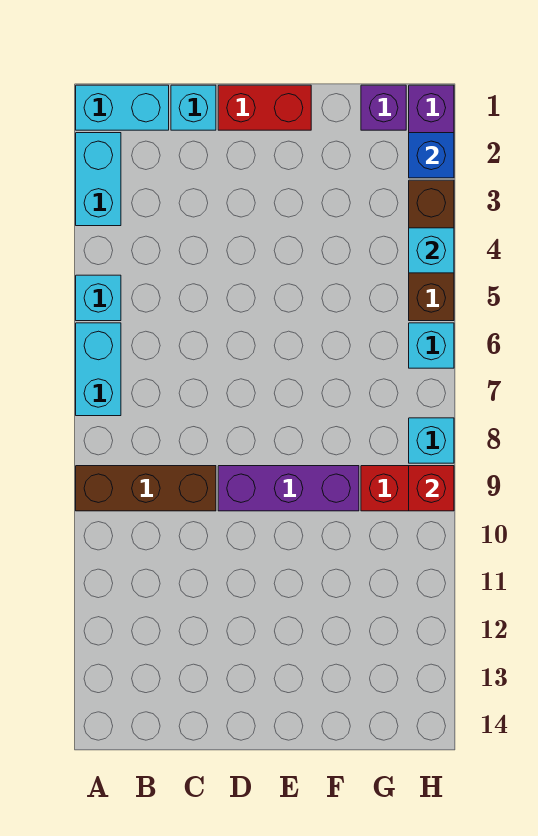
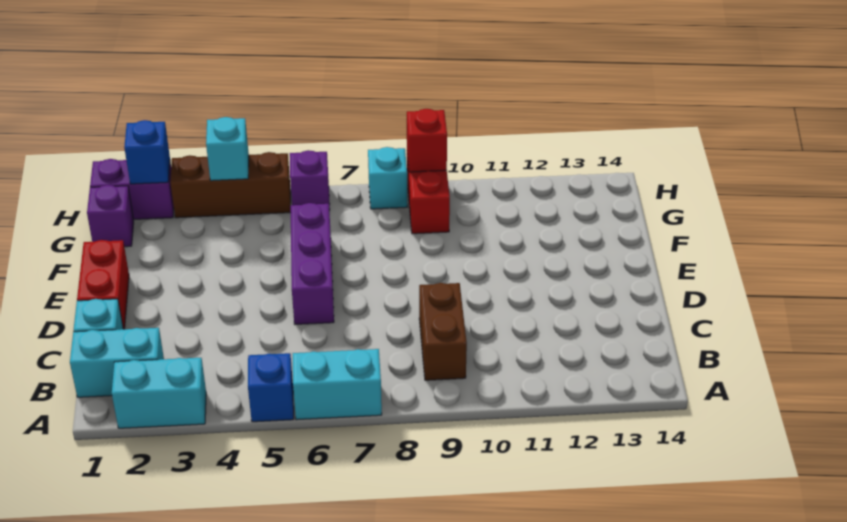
cyan brick A1:B1 level 1 -> cyan brick B1:B2 level 1
cyan brick A5 level 1 -> blue brick A5 level 1
brown brick A9:C9 level 1 -> brown brick B9:C9 level 1
purple brick D9:F9 level 1 -> purple brick D6:F6 level 1
cyan brick H6 level 1 -> purple brick H6 level 1

